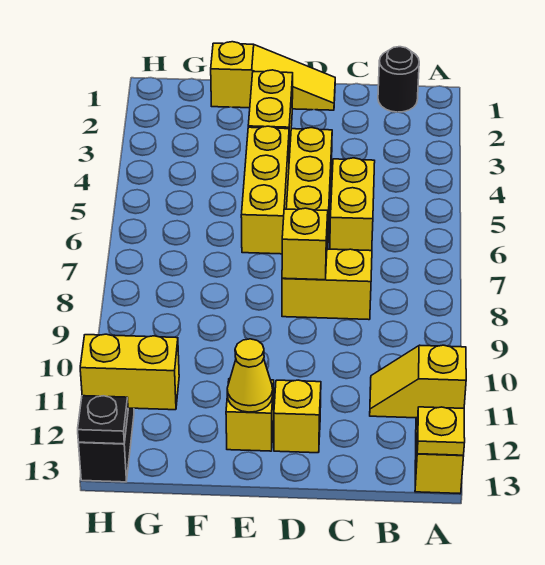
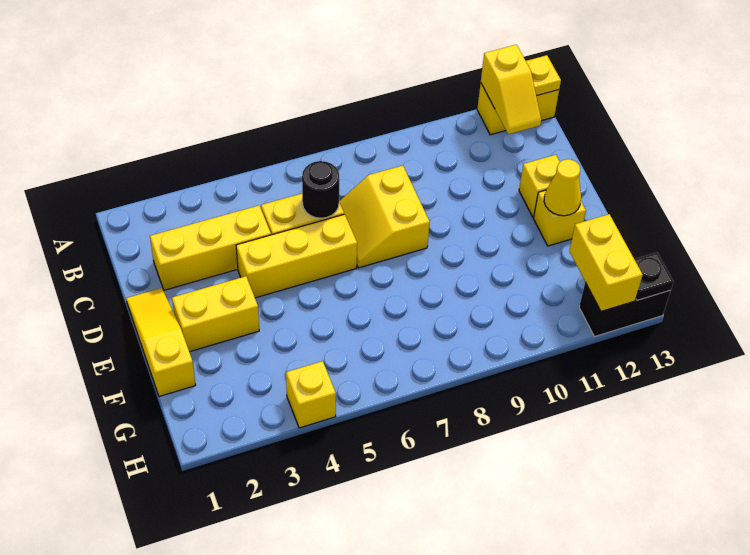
black round brick B1 level 1 -> black round brick C6 level 2
yellow brick D8 level 2 -> yellow brick H4 level 1
yellow brick E4:E6 level 1 -> yellow brick C2:C4 level 1

